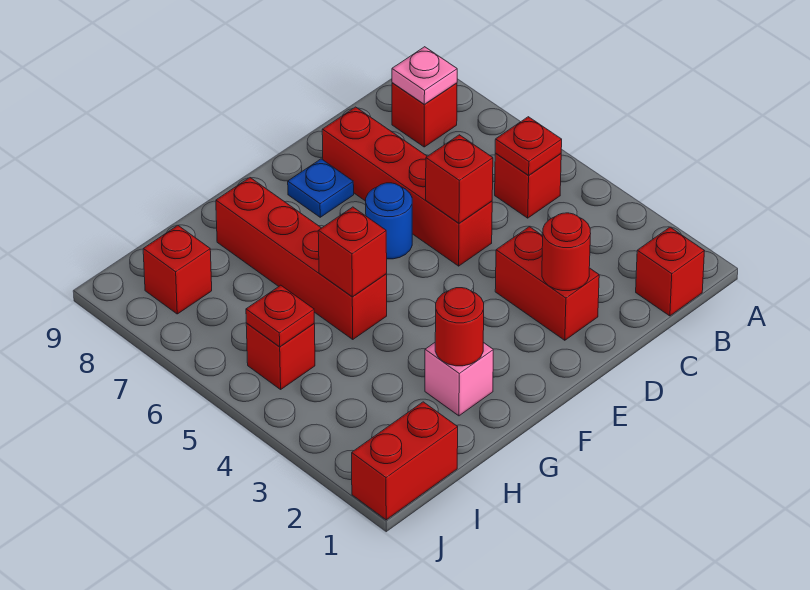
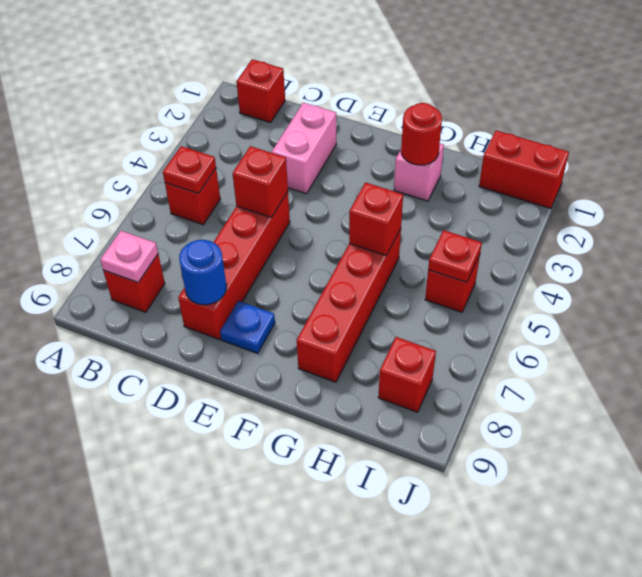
red brick D2:D3 level 1 -> pink brick D2:D3 level 1
red round brick D2 level 2 -> none
blue round brick E6 level 1 -> blue round brick D8 level 2

